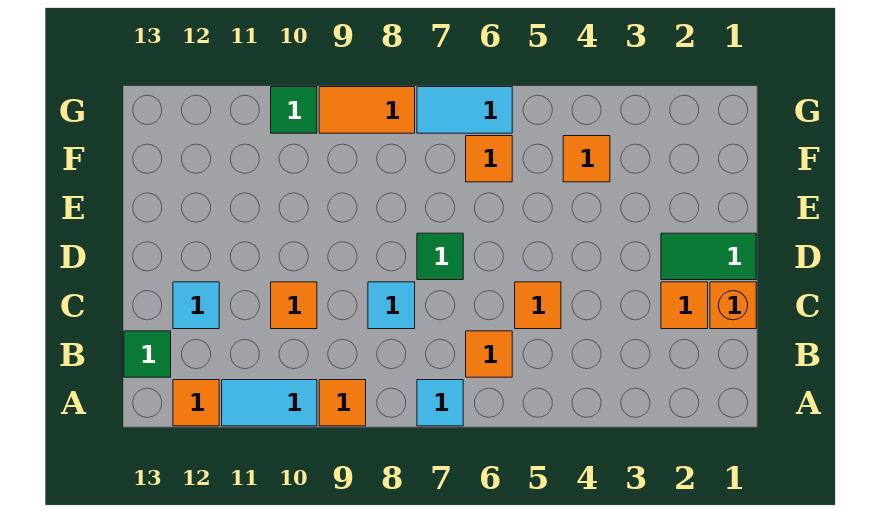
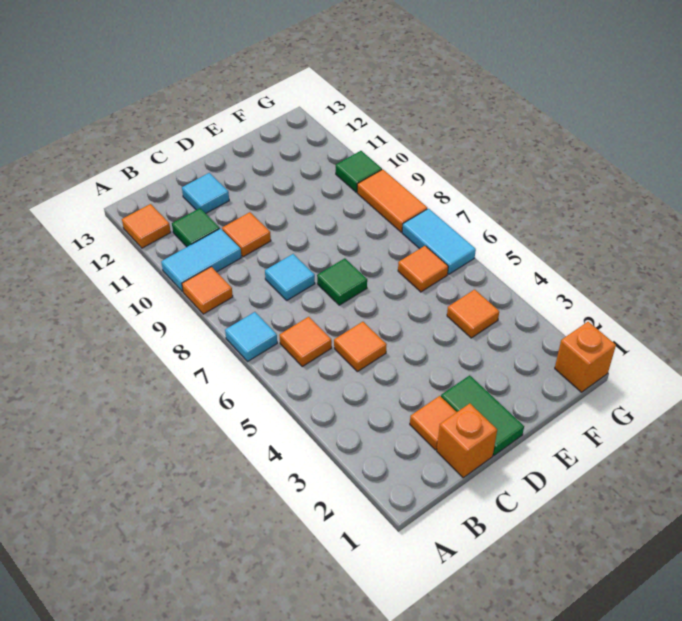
cyan tile A10:A11 level 1 -> cyan tile A10:B10 level 1
green tile B13 level 1 -> green tile B11 level 1
none -> orange brick G1 level 1

